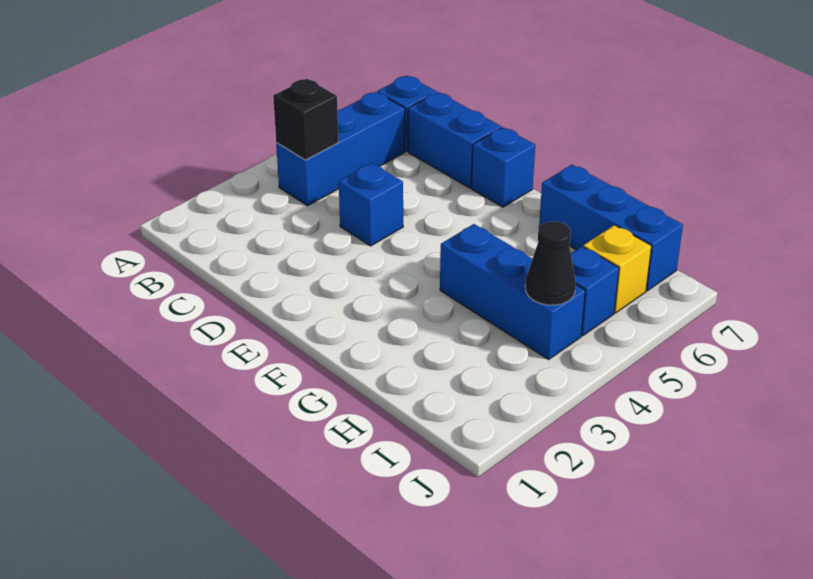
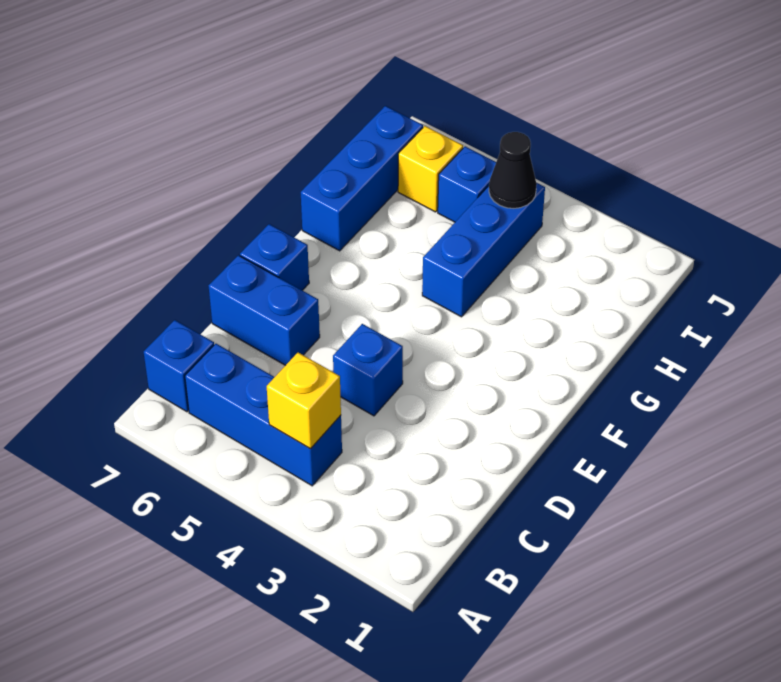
black brick B4 level 2 -> yellow brick B4 level 2
blue brick C7:D7 level 1 -> blue brick D6:D7 level 1

